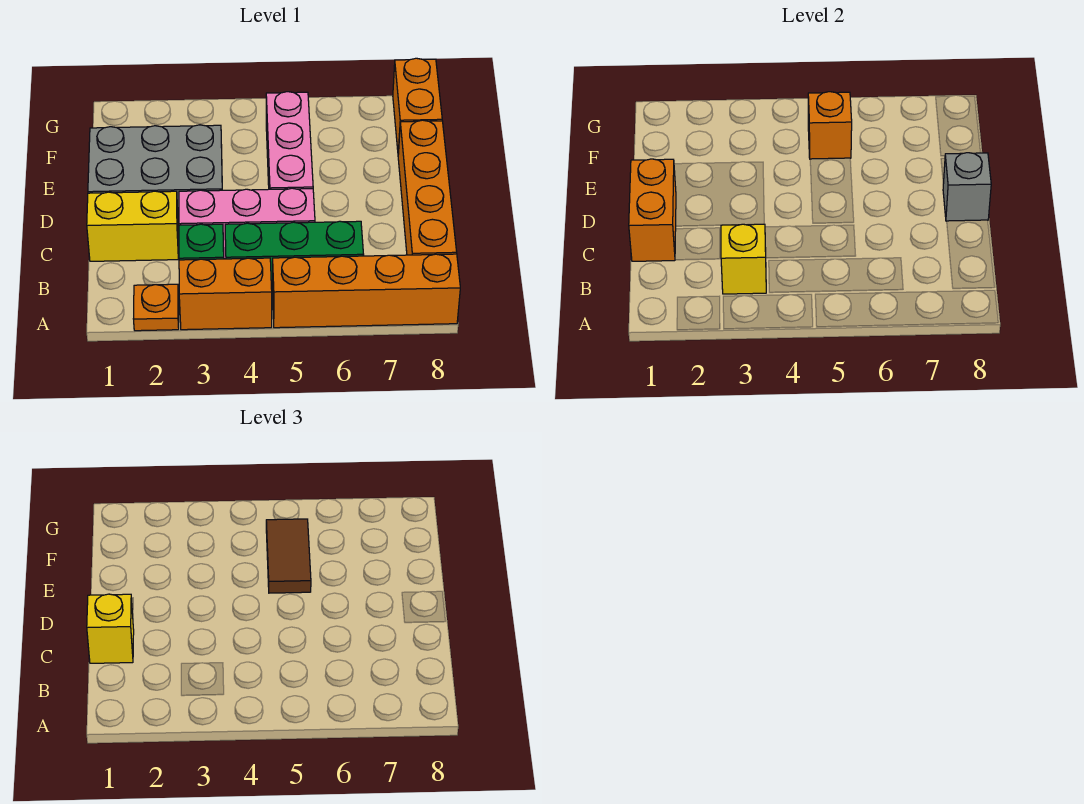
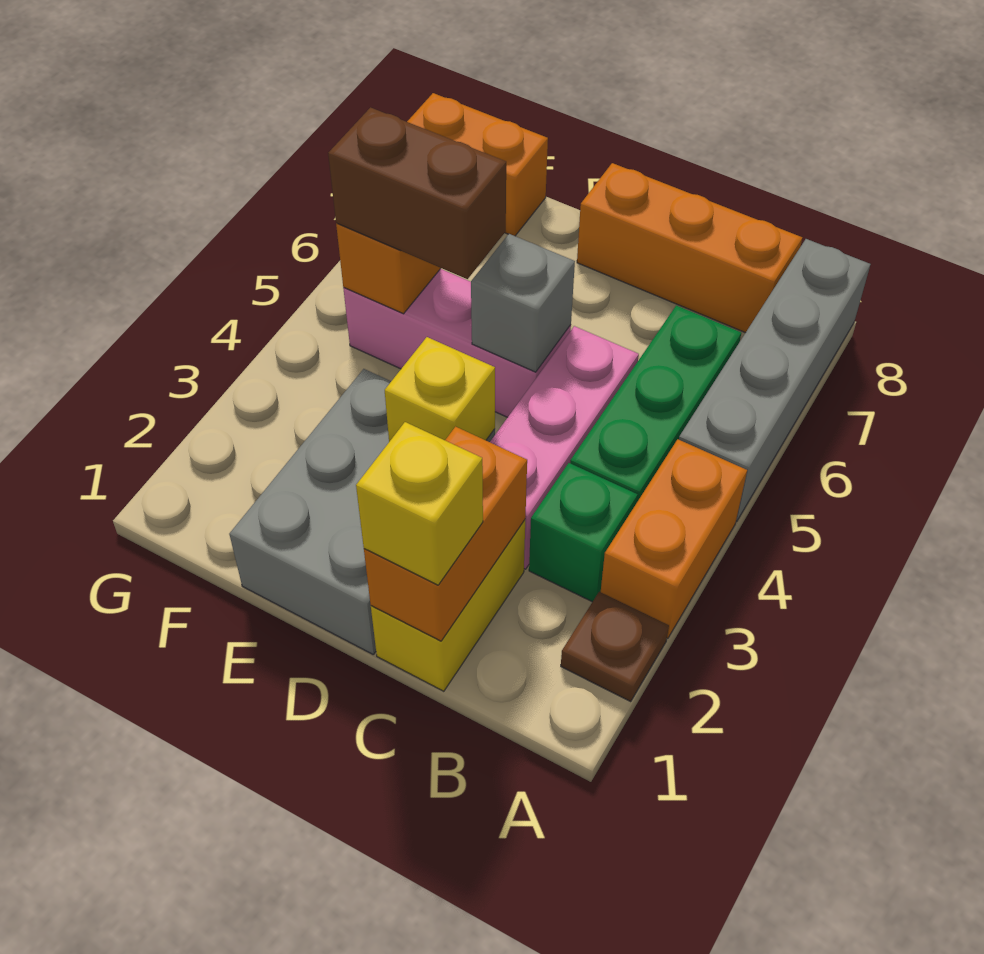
orange plate A2 level 1 -> brown plate A2 level 1
orange brick A5:A8 level 1 -> grey brick A5:A8 level 1
yellow brick B3 level 2 -> yellow brick D3 level 2
orange brick B8:E8 level 1 -> orange brick B8:D8 level 1
orange brick C1:D1 level 2 -> orange brick C1:C2 level 2
grey brick D8 level 2 -> grey brick D5 level 2
brown tile E5:F5 level 3 -> brown brick E5:F5 level 3

